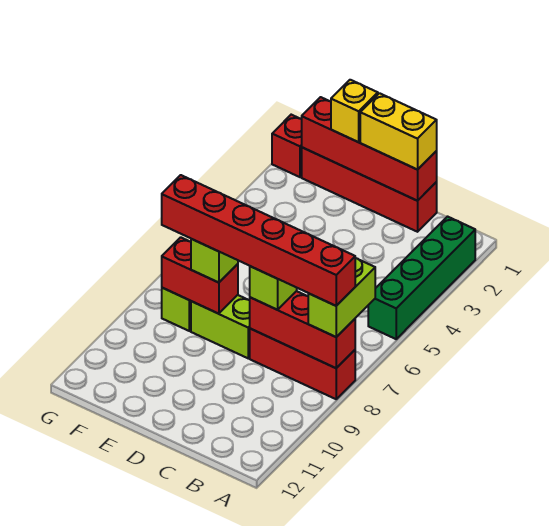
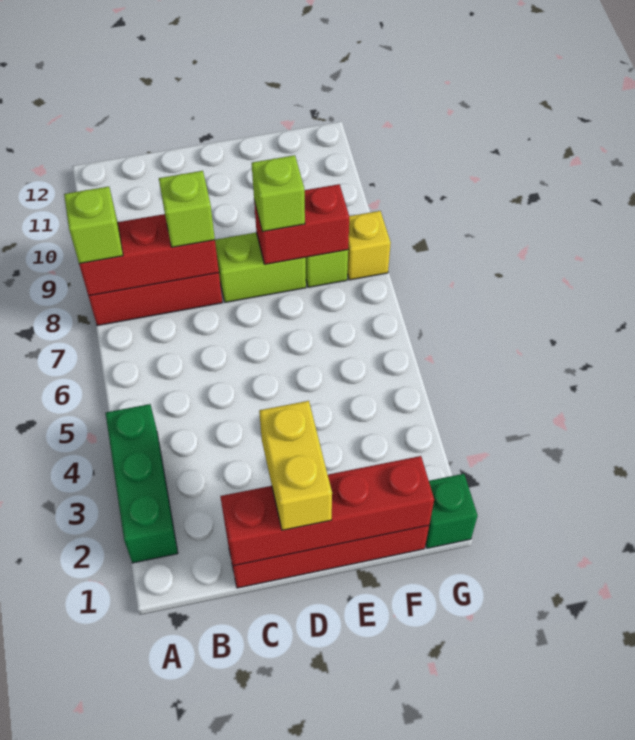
green brick A2:A5 level 1 -> green brick A2:A4 level 1
lime brick A7:A8 level 3 -> lime brick A8 level 3
red brick A8:F8 level 4 -> none
yellow brick C1:D1 level 3 -> yellow brick D1:D2 level 3
yellow brick E1 level 3 -> yellow brick G8 level 1
red brick G1 level 1 -> green brick G1 level 1

